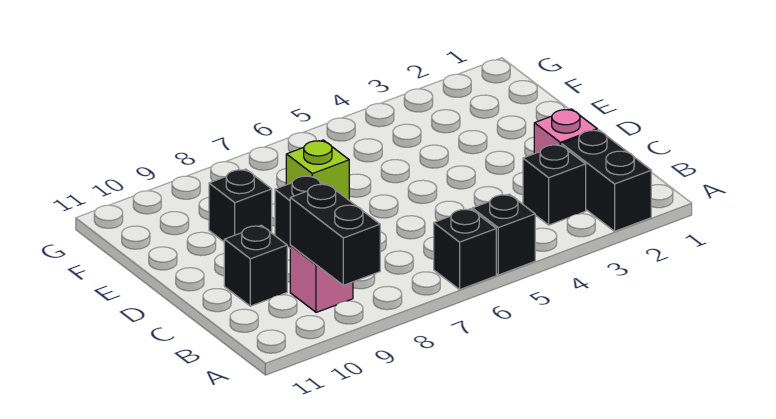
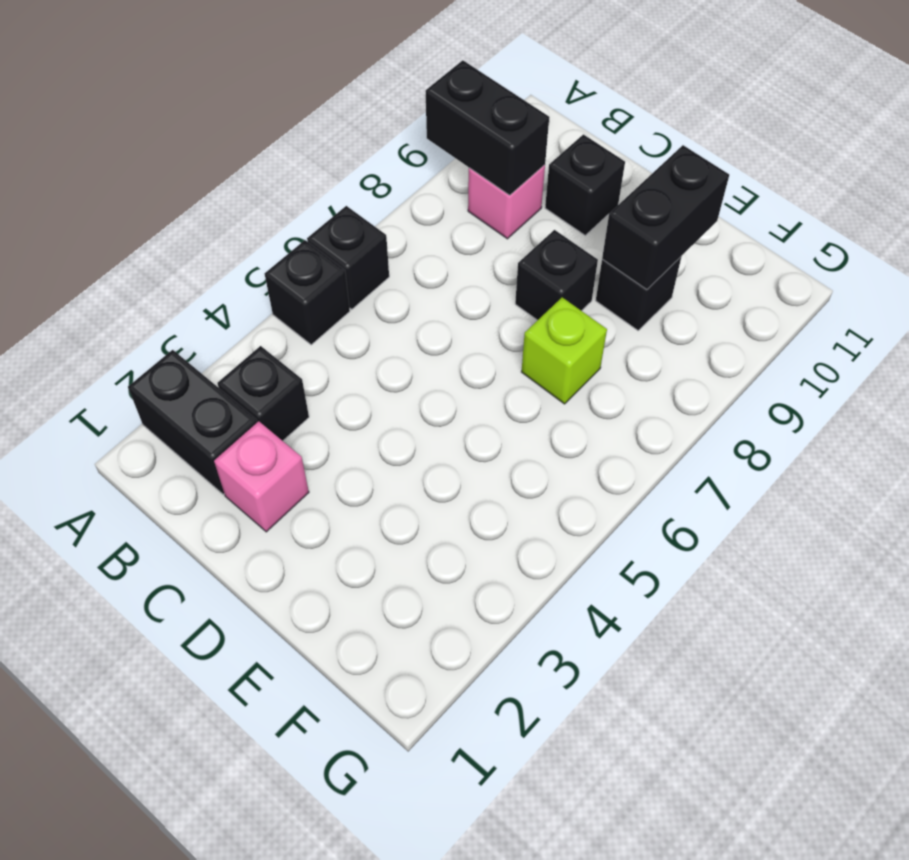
none -> black brick E9:E10 level 2

